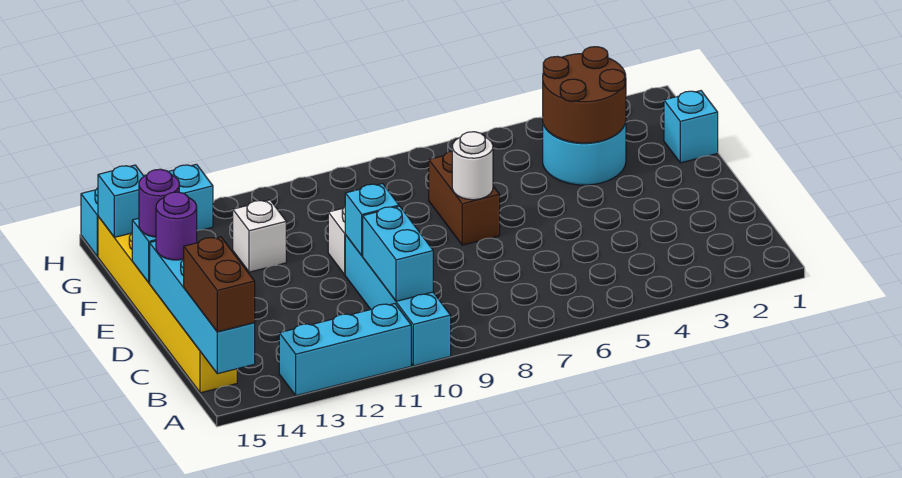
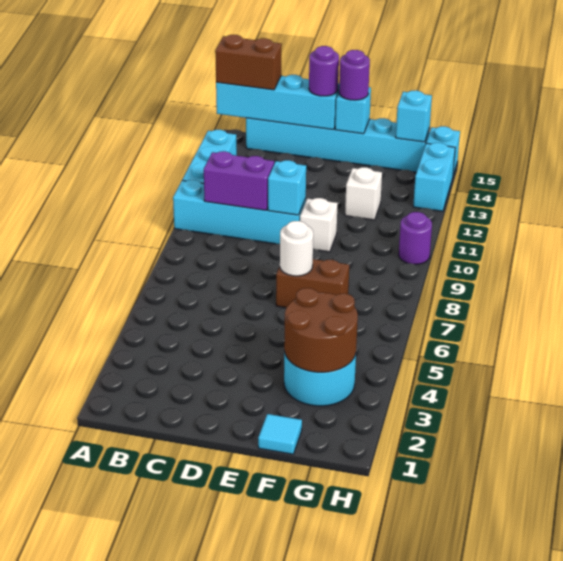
cyan brick B10:C10 level 2 -> purple brick B10:C10 level 2
yellow brick B15:G15 level 1 -> cyan brick B15:G15 level 1
cyan brick F1 level 1 -> cyan tile F1 level 1
none -> purple round brick H10 level 1

